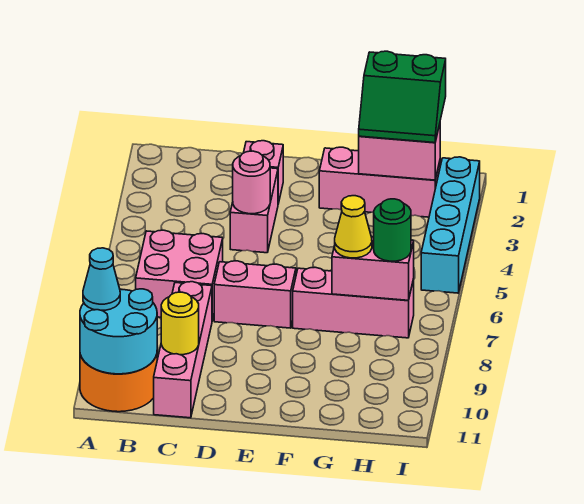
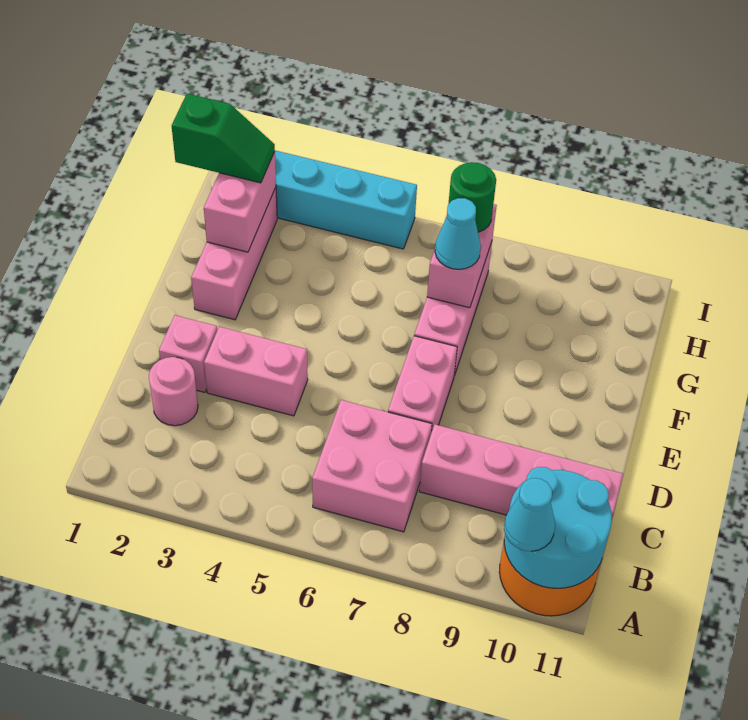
yellow round brick C10 level 2 -> none
pink round brick D4 level 2 -> pink round brick C2 level 1
green slope G1:H2 level 3 top 1 -> green slope H1:H2 level 3 top 1
yellow cone G7 level 3 -> cyan cone G7 level 3

